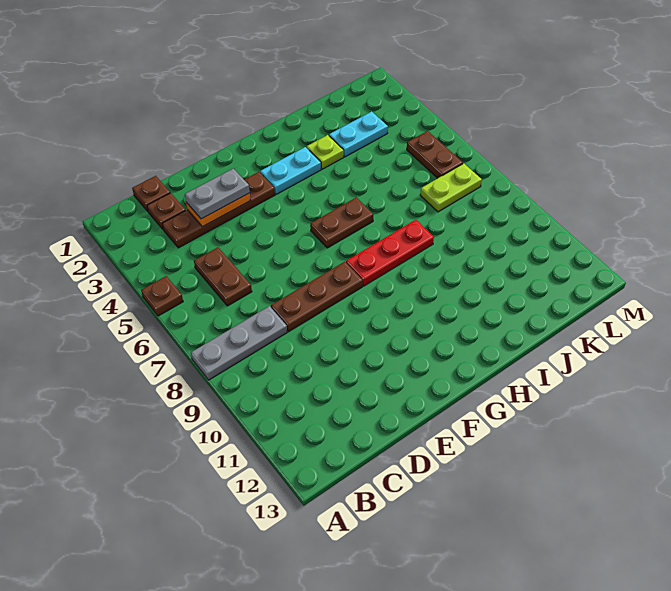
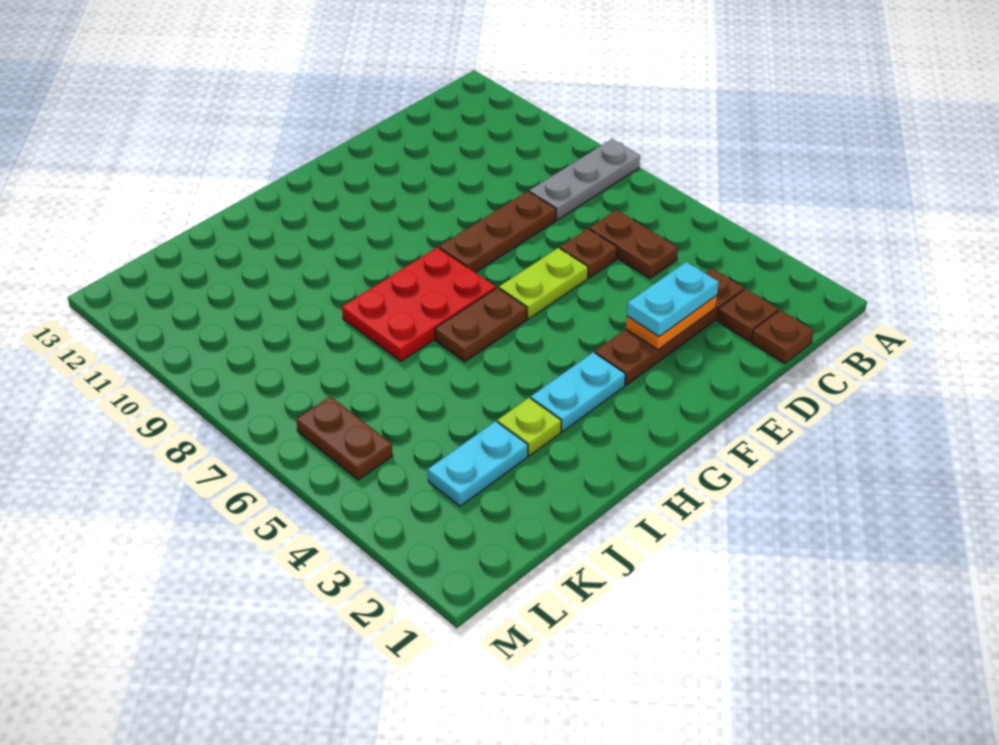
brown plate A5 level 1 -> brown plate D6 level 1
grey plate D3:E3 level 3 -> cyan plate D3:E3 level 3
red plate G8:I8 level 1 -> red plate G7:I8 level 1
lime plate K7:L7 level 1 -> lime plate E6:F6 level 1

